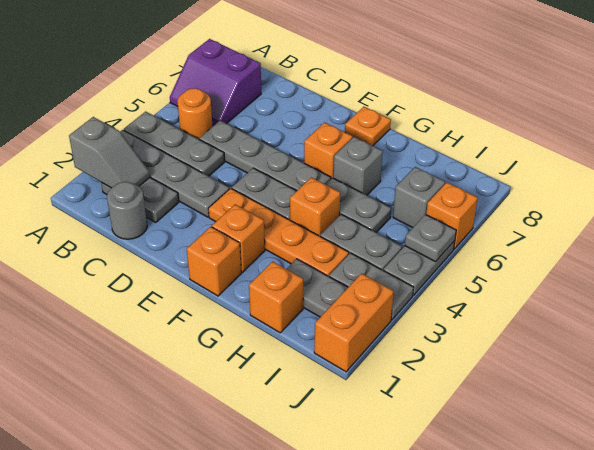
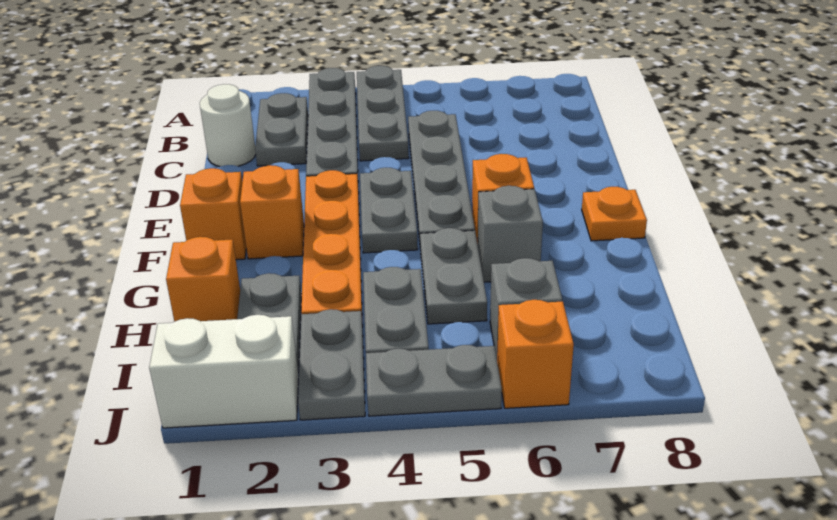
grey slope A2:B2 level 2 top A -> none
purple slope A6:B7 level 1 top 7 -> none
orange round brick B5 level 1 -> none
grey round brick C1 level 1 -> white round brick C1 level 1
orange brick G4 level 1 -> none
orange brick J1:J2 level 1 -> white brick J1:J2 level 1
grey plate J5 level 2 -> none

